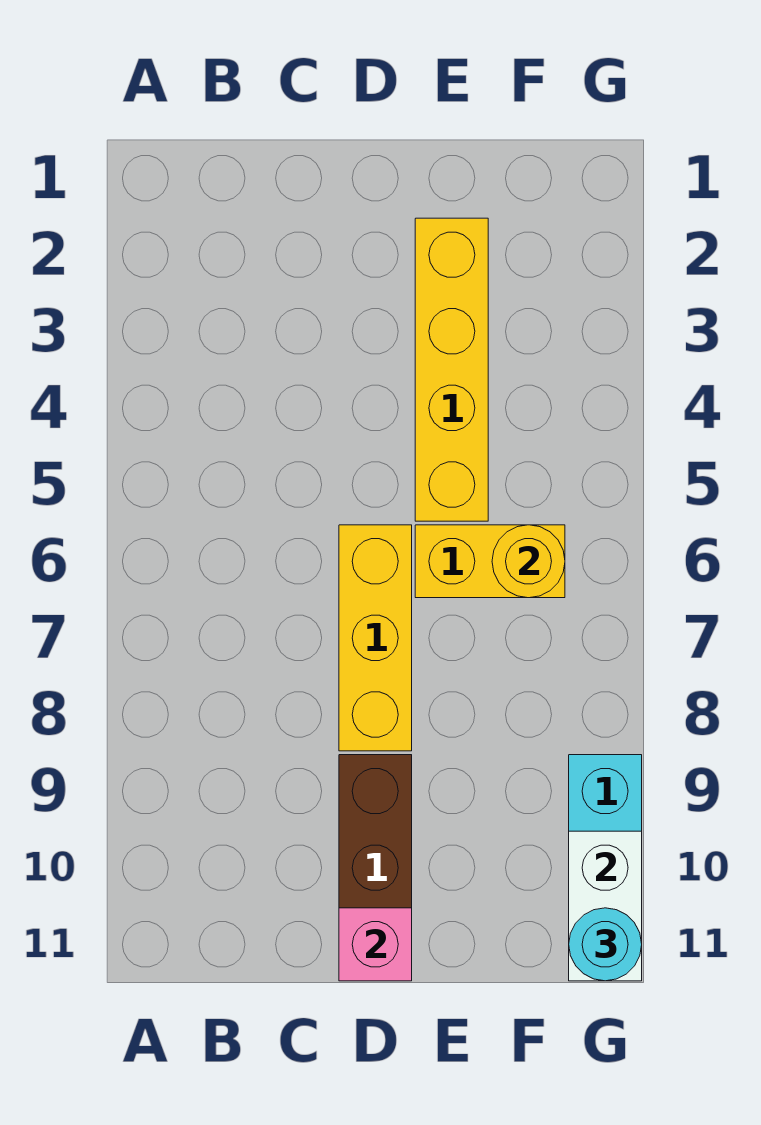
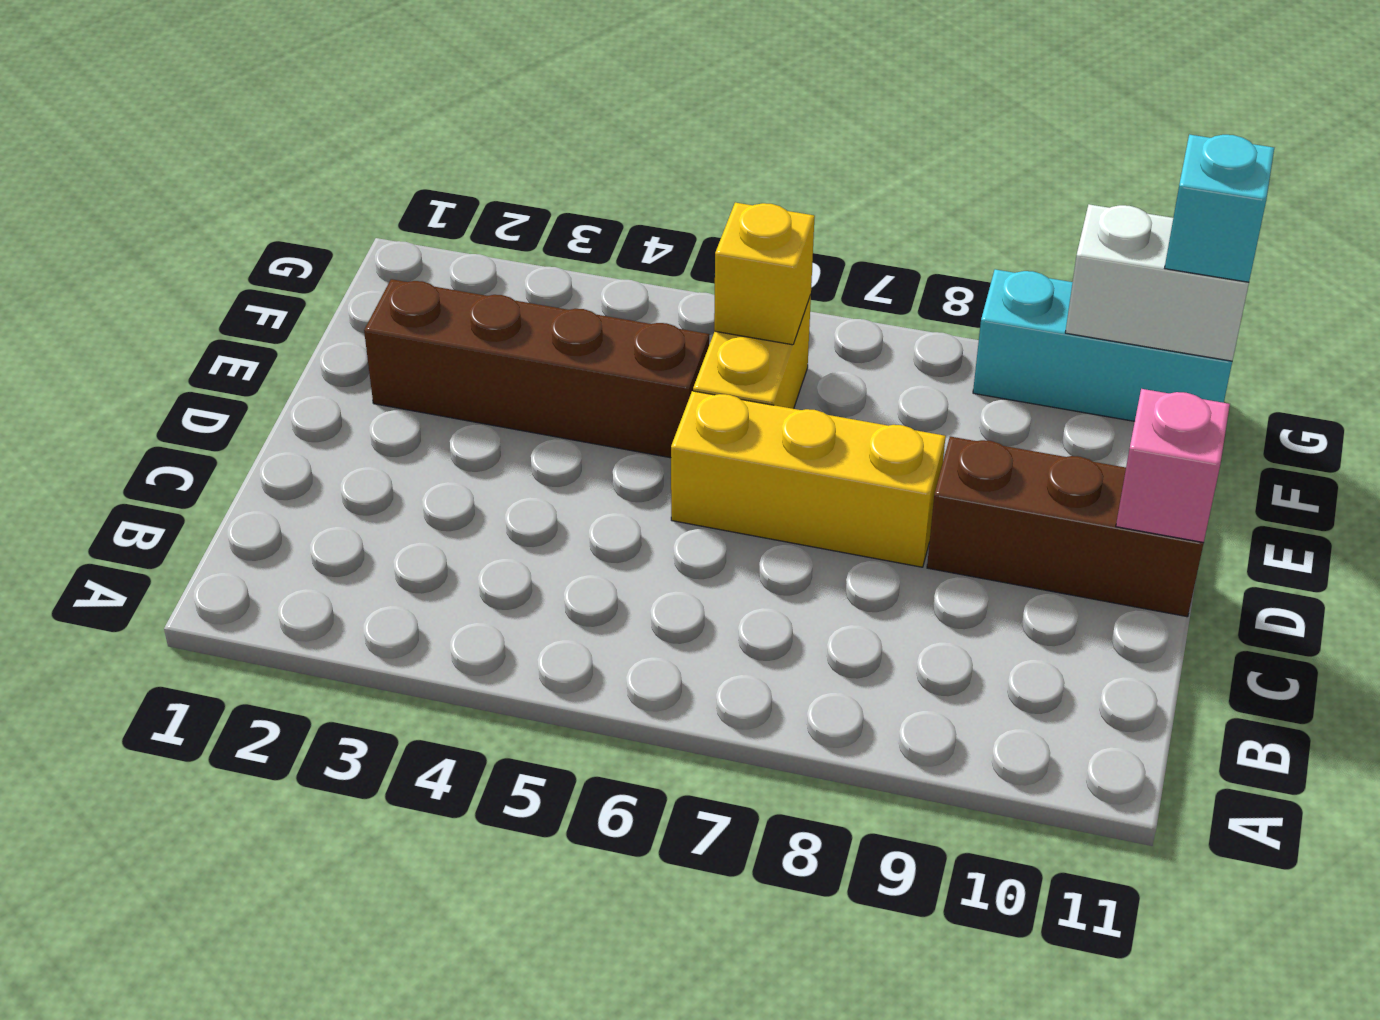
yellow brick E2:E5 level 1 -> brown brick E2:E5 level 1
yellow round brick F6 level 2 -> yellow brick F6 level 2
cyan round brick G11 level 3 -> cyan brick G11 level 3

